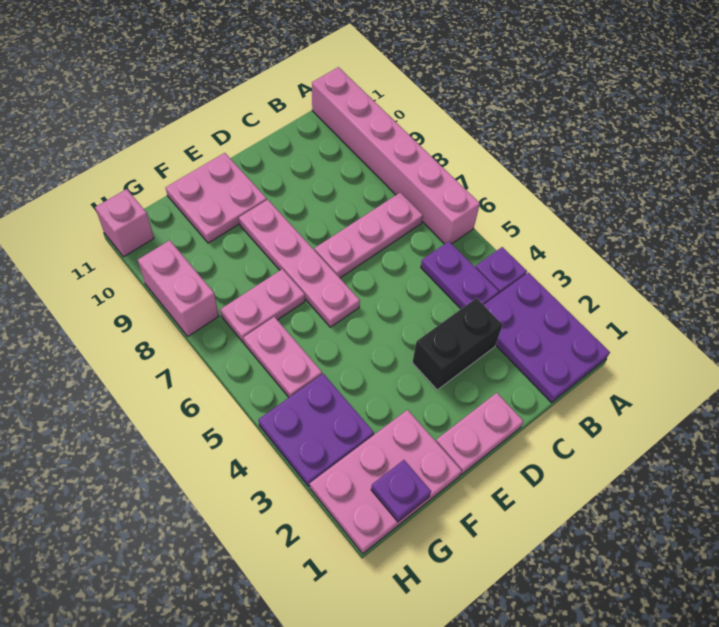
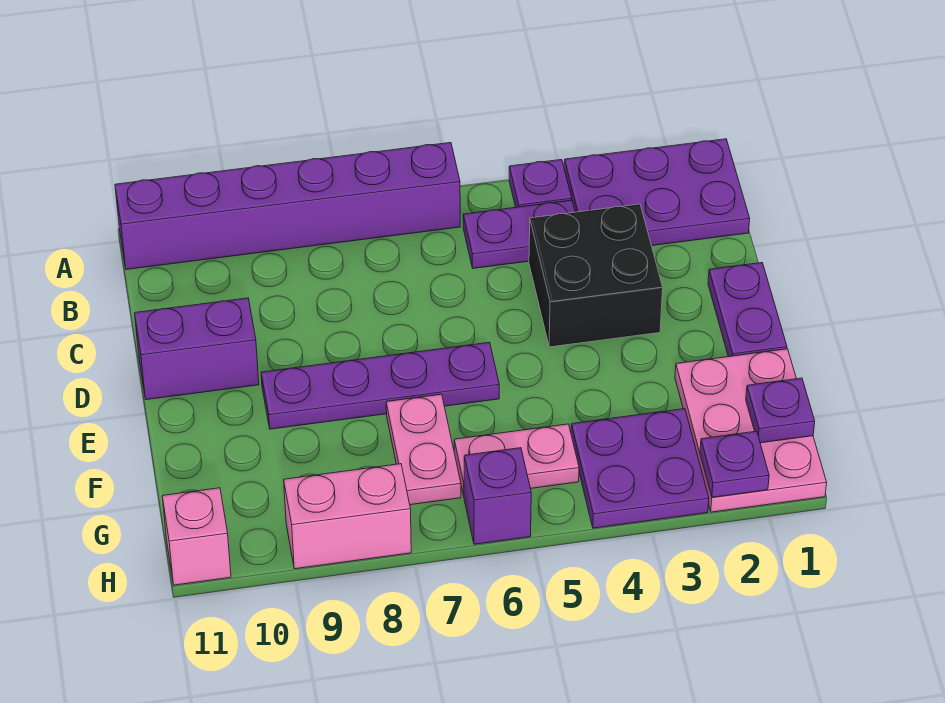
pink brick A6:A11 level 1 -> purple brick A6:A11 level 1
pink plate B7:D7 level 1 -> none
black brick C3:D3 level 1 -> black brick C3:D4 level 1
pink plate D1:E1 level 1 -> purple plate D1:E1 level 1
none -> purple brick D10:D11 level 1
pink plate E6:E9 level 1 -> purple plate E6:E9 level 1
pink plate E10:F11 level 1 -> none
none -> purple plate H2 level 2
none -> purple brick H6 level 1

